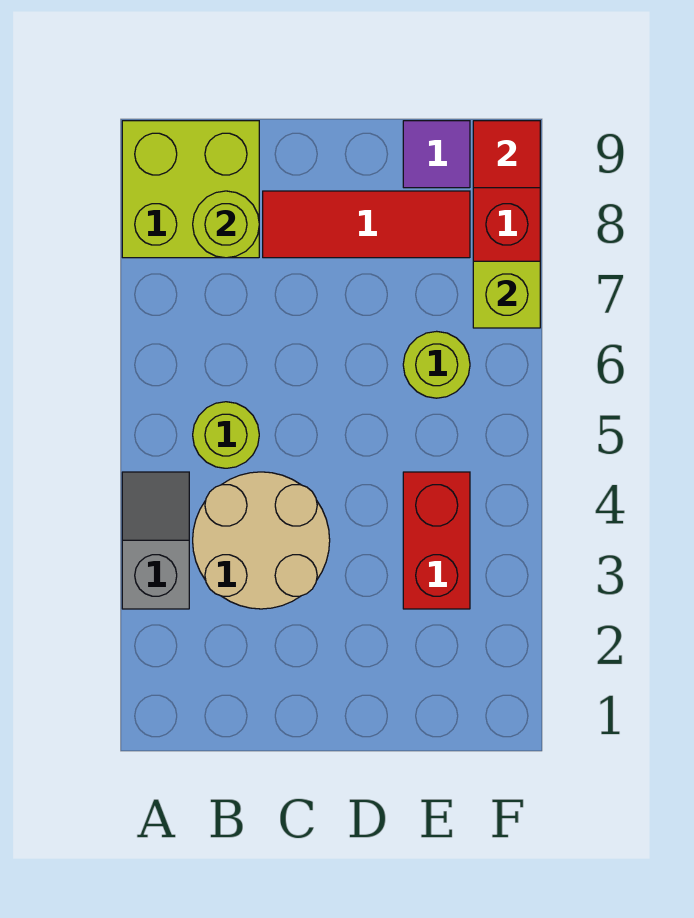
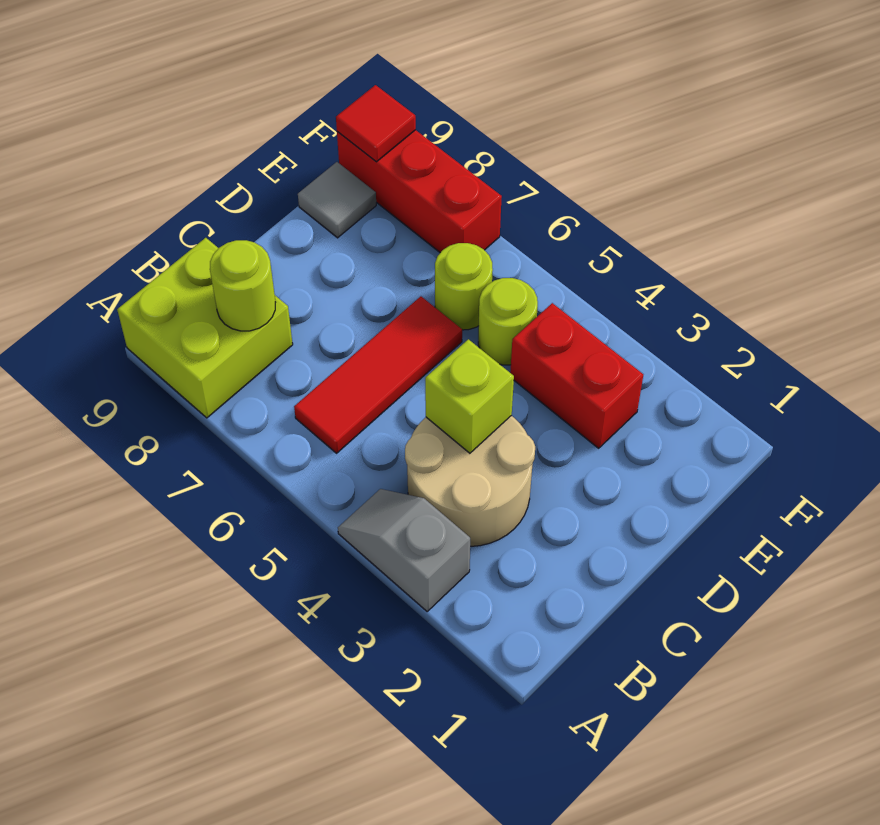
lime round brick B5 level 1 -> lime round brick E5 level 1
red tile C8:E8 level 1 -> red tile B6:D6 level 1
purple tile E9 level 1 -> grey tile E9 level 1
lime brick F7 level 2 -> lime brick C4 level 2

